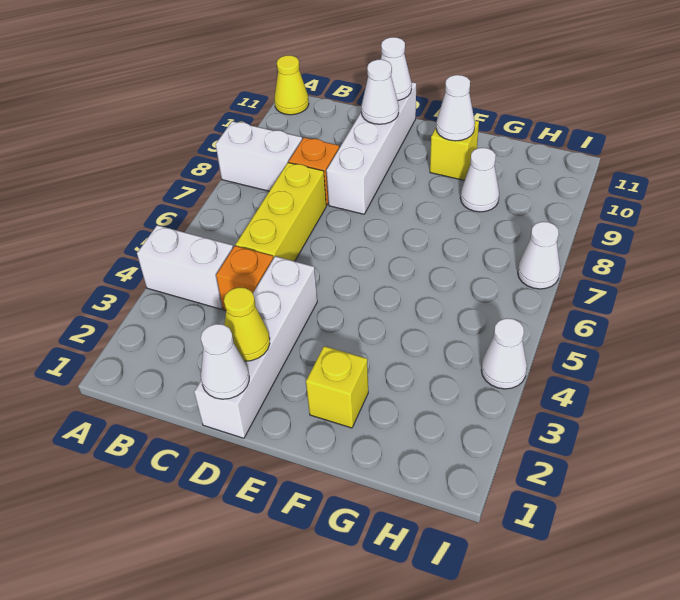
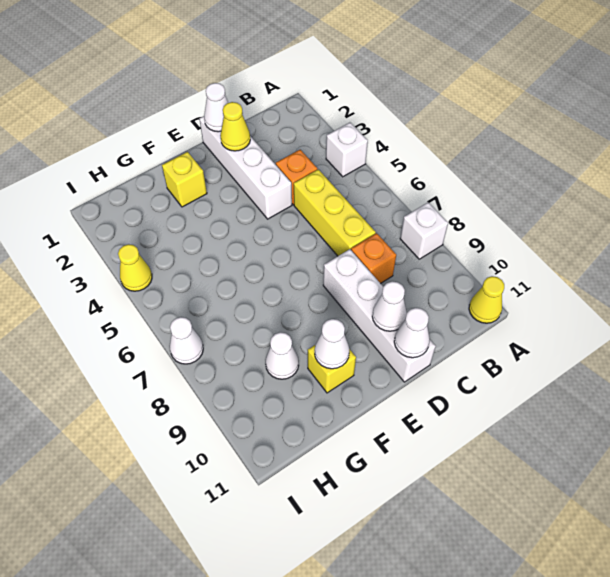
white brick A4:B4 level 1 -> white brick A4 level 1
white brick A8:B8 level 1 -> white brick A8 level 1
white cone I4 level 1 -> yellow cone I4 level 1

